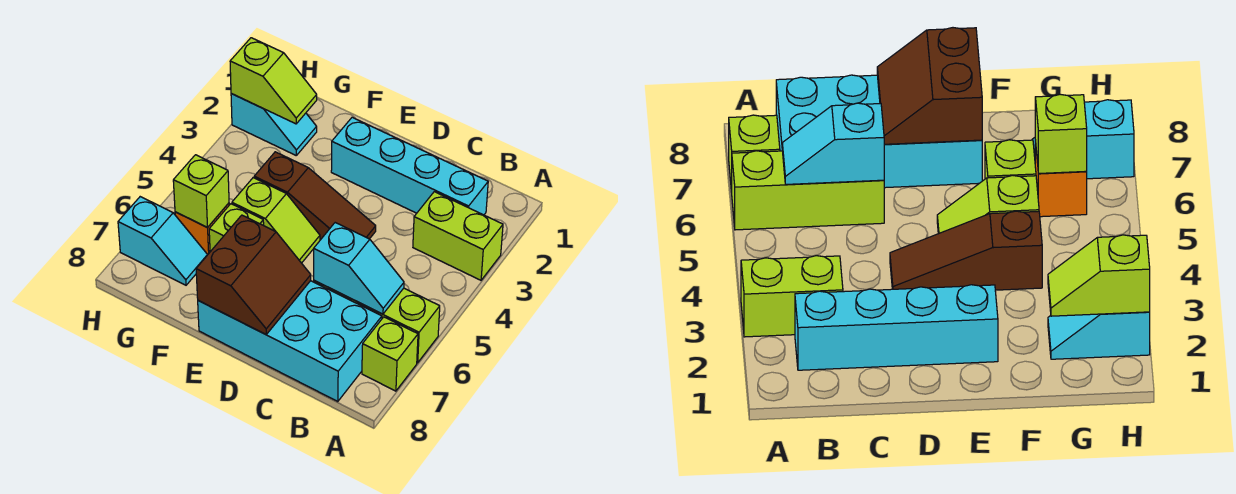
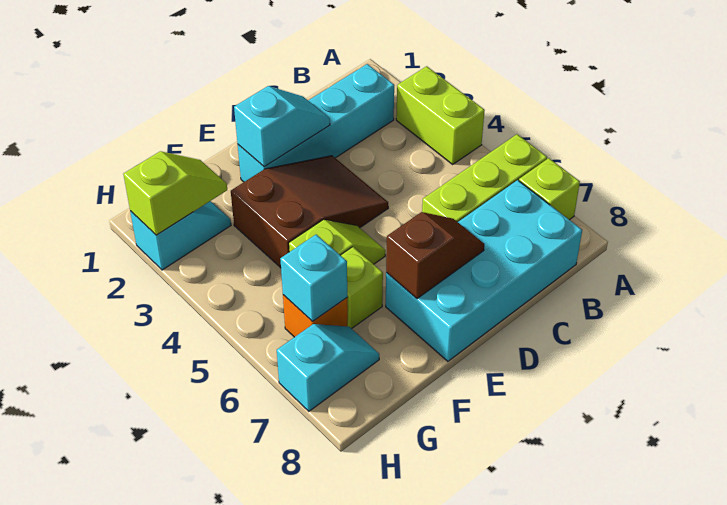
lime brick A3:B3 level 1 -> lime brick A3:A4 level 1
cyan slope B6:C6 level 2 top C -> cyan slope D2:E2 level 2 top E
brown slope D4:F4 level 1 top F -> brown slope D3:F4 level 1 top F
brown slope D7:E8 level 2 top E -> brown slope D7:E7 level 2 top E
lime brick G6 level 2 -> cyan brick G6 level 2

